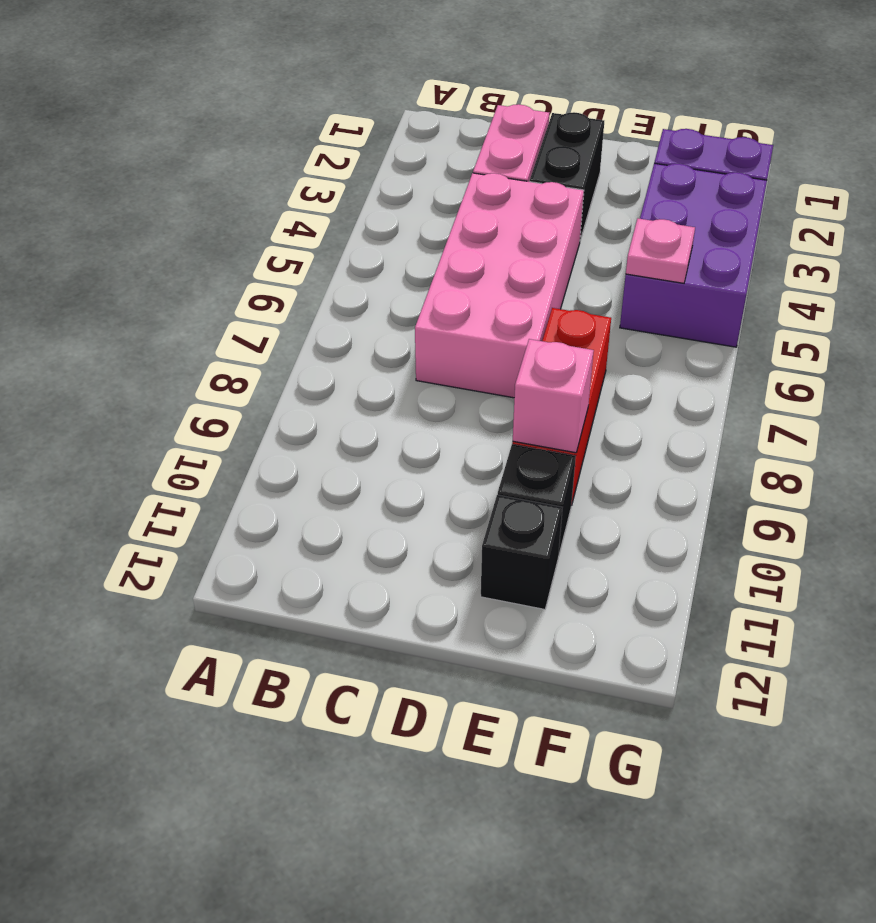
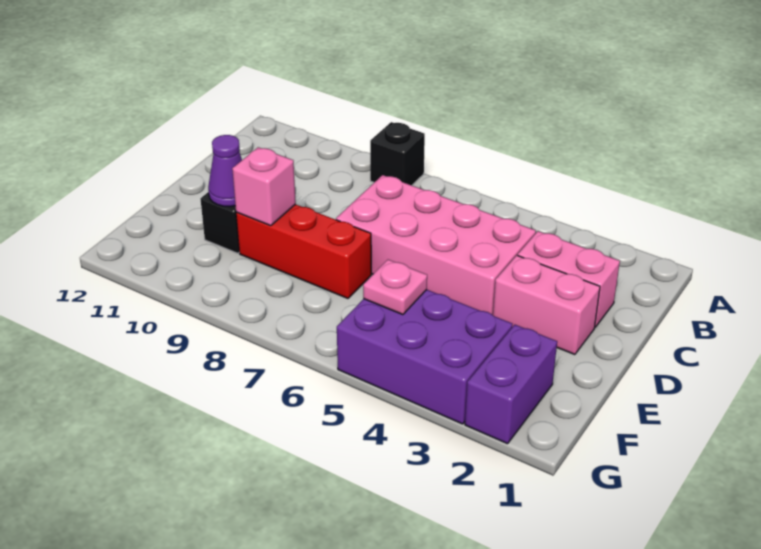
black brick D2:D3 level 1 -> pink brick D2:D3 level 1
none -> purple cone E10 level 2
black brick E11 level 1 -> black brick A8 level 1

